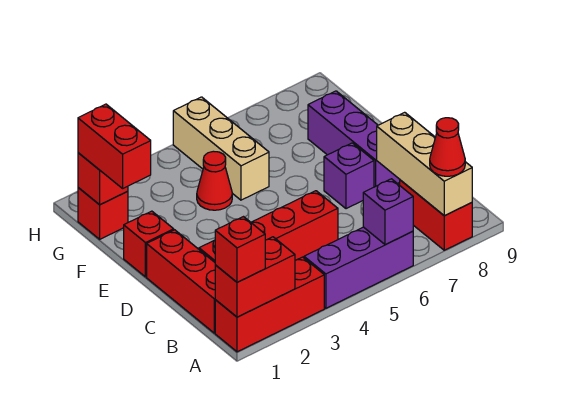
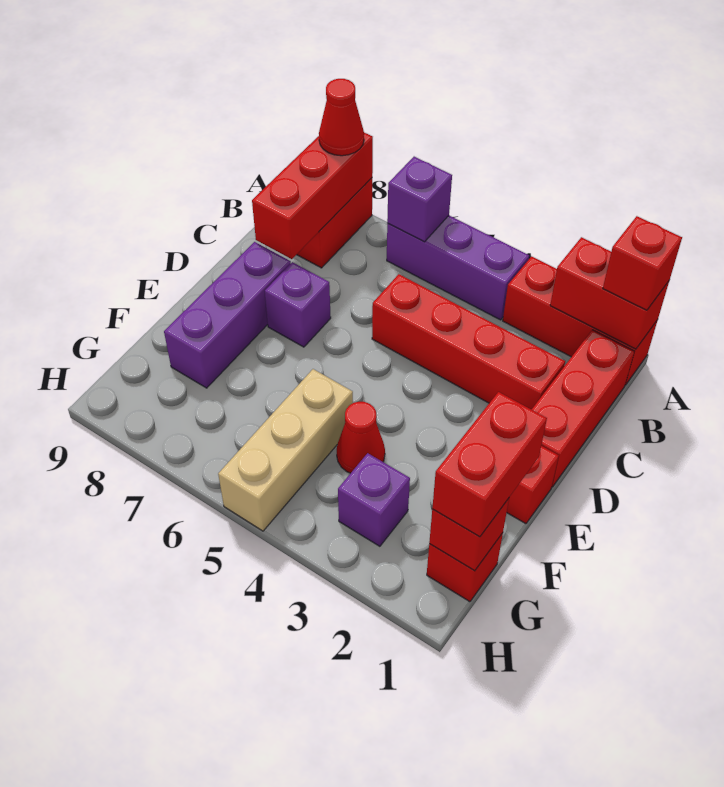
tan brick A8:C8 level 2 -> red brick A8:C8 level 2
none -> purple brick G3 level 1

